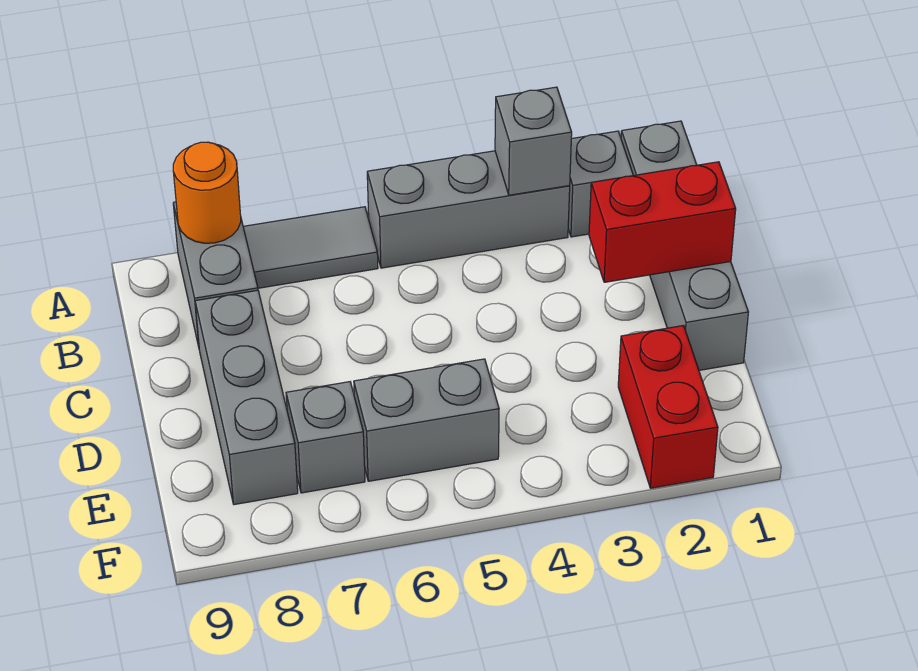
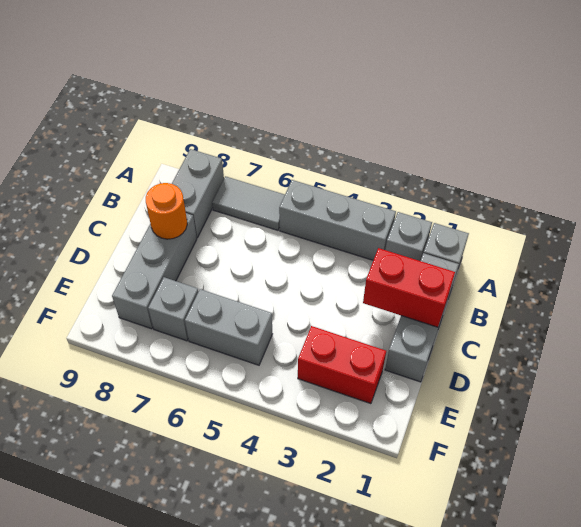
grey brick A3 level 2 -> none
orange round brick A8 level 2 -> orange round brick C8 level 2
red brick E2:F2 level 1 -> red brick E2:E3 level 1

